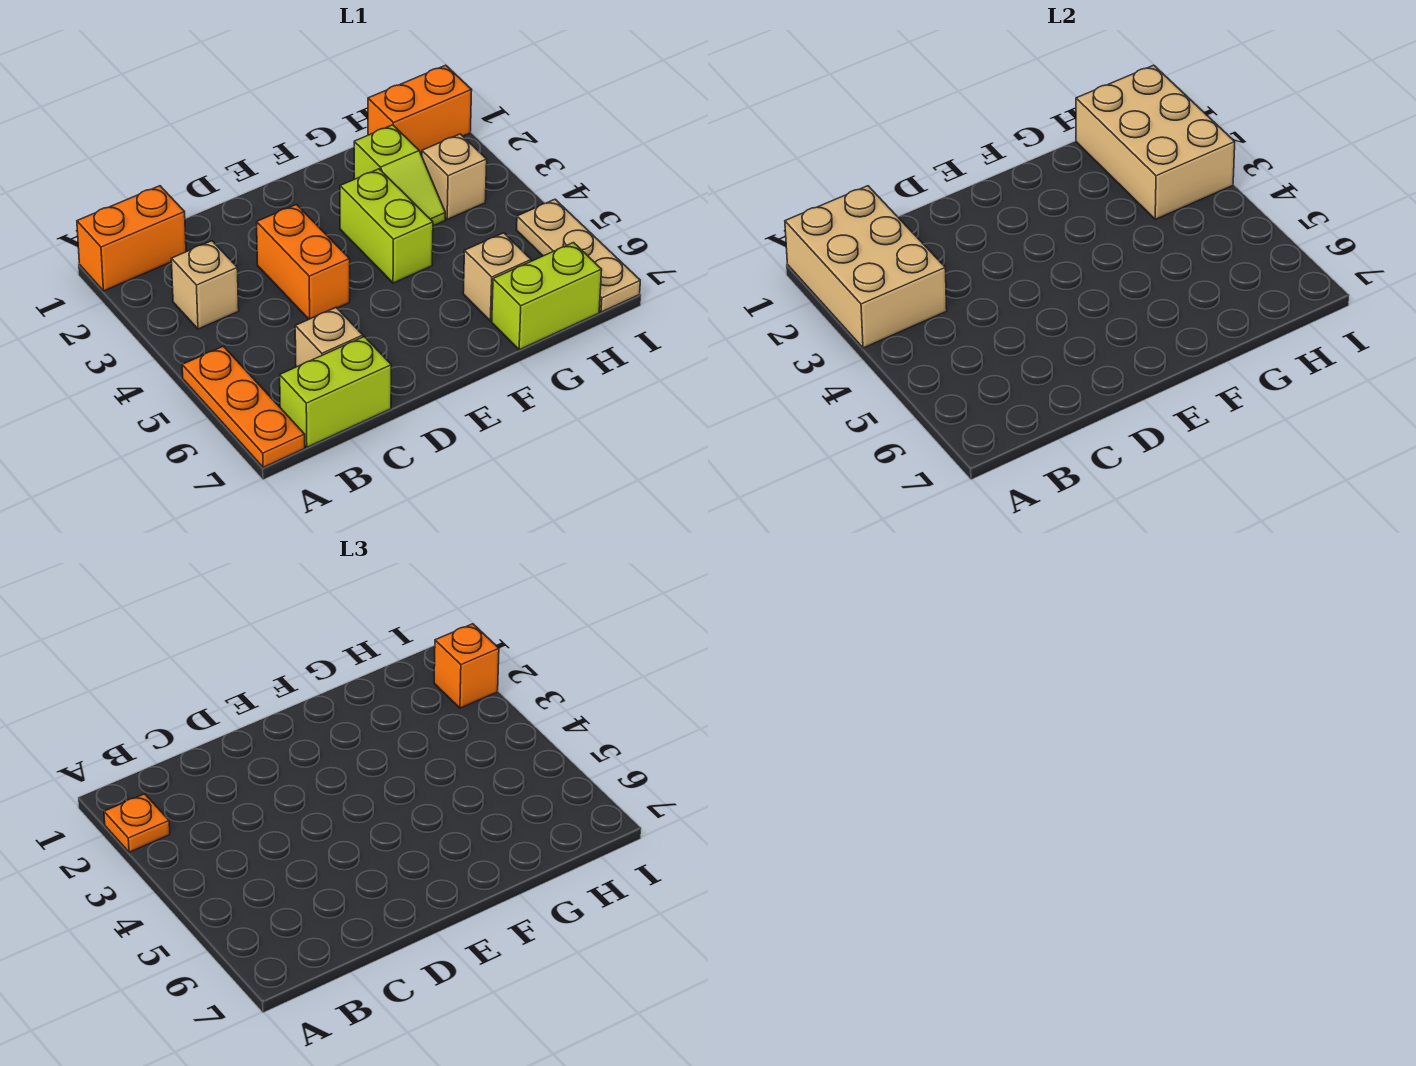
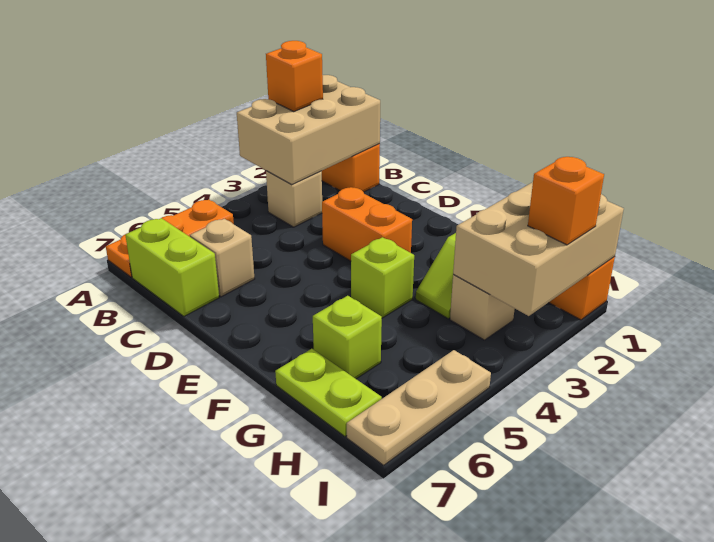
orange plate A2 level 3 -> orange brick A2 level 3
orange brick D3:D4 level 1 -> orange brick D3:E3 level 1
lime brick F3:F4 level 1 -> lime brick F4 level 1
tan brick G6 level 1 -> lime brick G6 level 1
lime brick G7:H7 level 1 -> lime plate G7:H7 level 1

